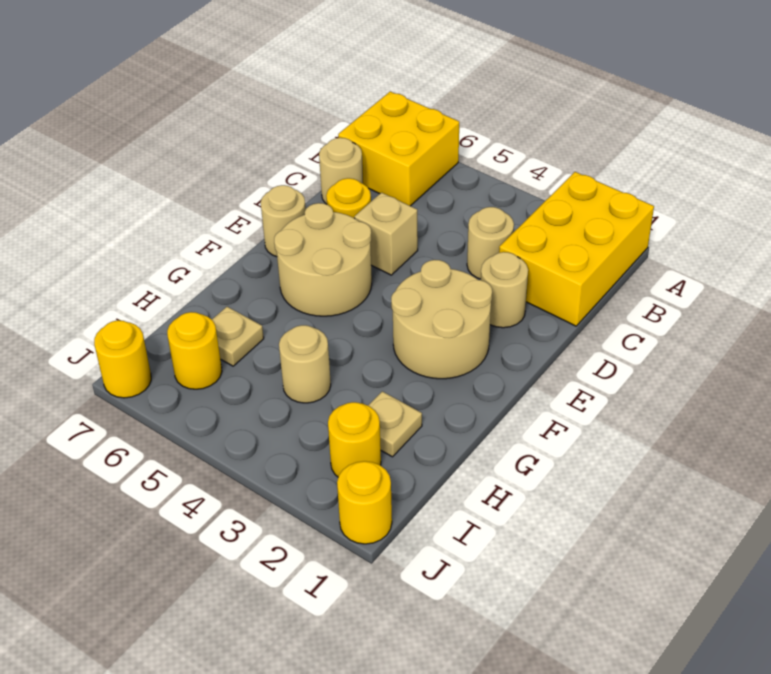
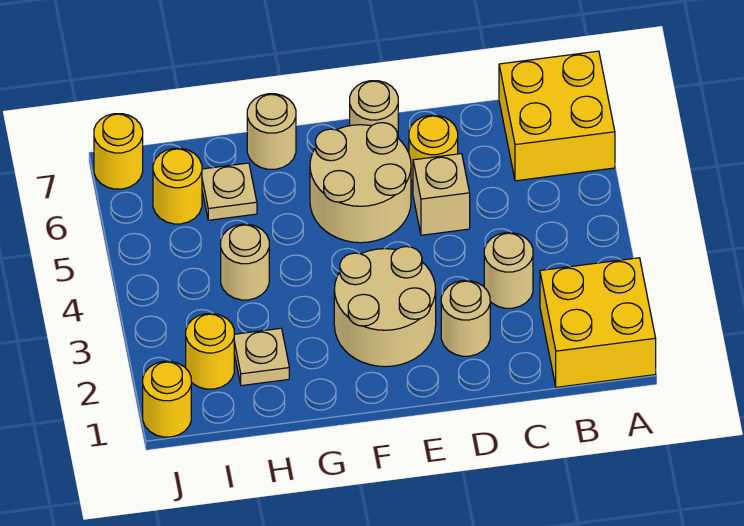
yellow brick A1:C2 level 1 -> yellow brick A1:B2 level 1
tan round brick C7 level 1 -> tan round brick G7 level 1

